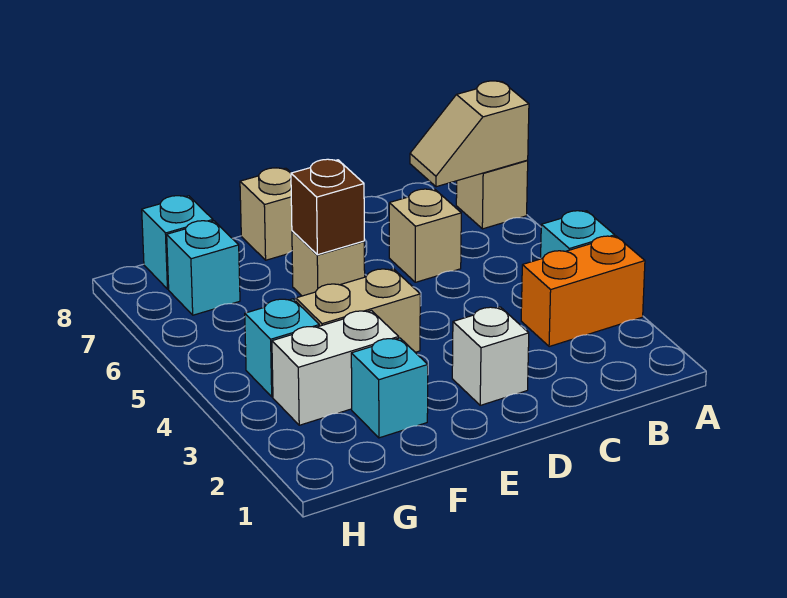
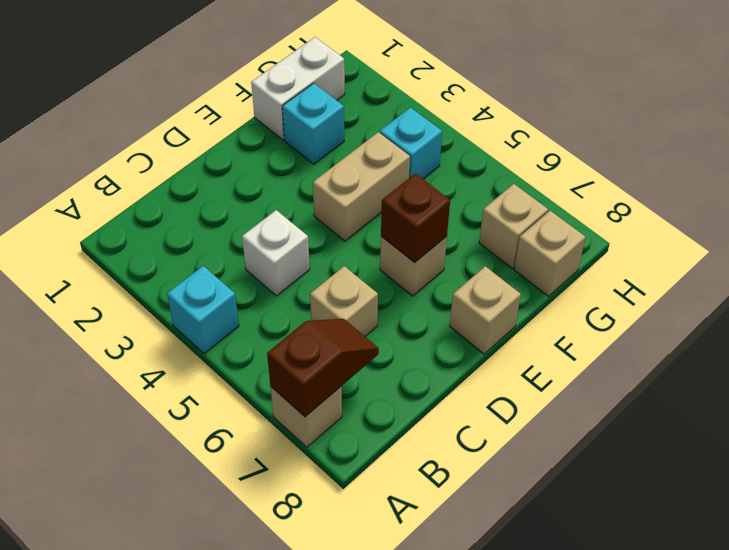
orange brick A3:B3 level 1 -> none
tan slope A7:B7 level 2 top A -> brown slope A7:B7 level 2 top A
white brick D2 level 1 -> white brick C4 level 1
white brick F3:G3 level 1 -> white brick F1:G1 level 1
cyan brick G7 level 1 -> tan brick G7 level 1
cyan brick G8 level 1 -> tan brick G8 level 1

